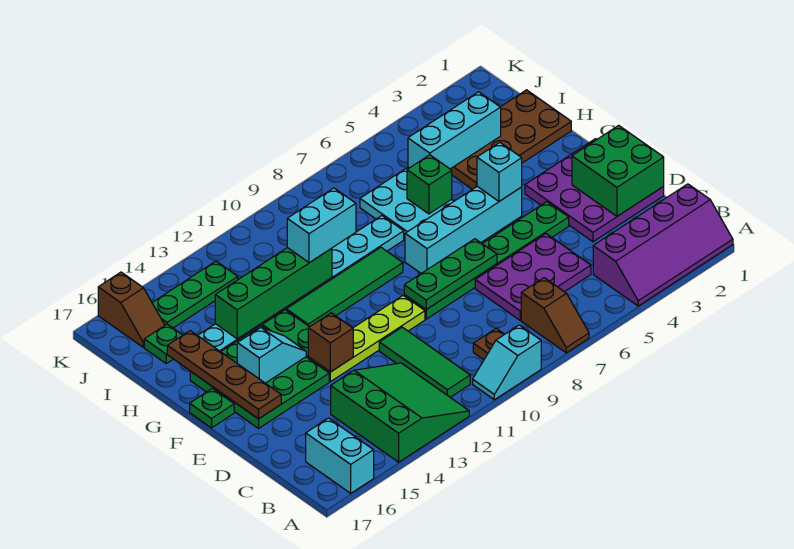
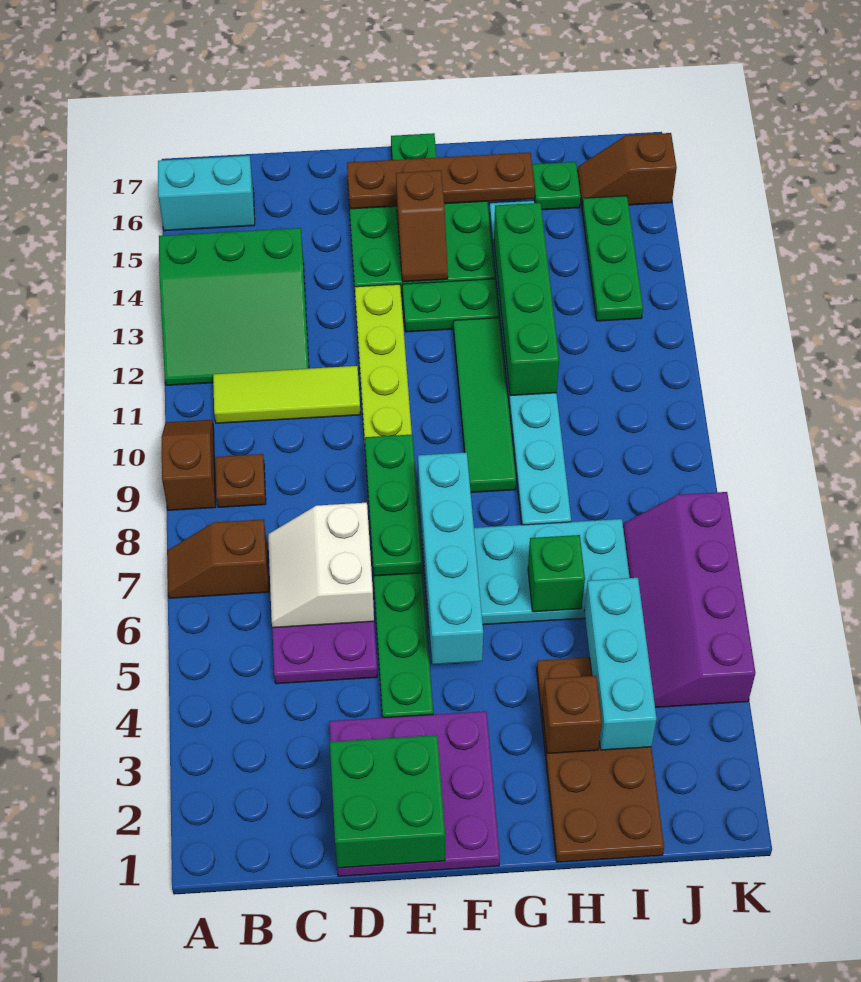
purple slope A1:B4 level 1 top B -> purple slope J4:K7 level 1 top K
cyan slope A9:A10 level 1 top 9 -> brown slope A9:A10 level 1 top 9
green tile B11:D11 level 1 -> lime tile B11:D11 level 1
none -> white slope C6:D7 level 2 top D
brown brick E13 level 2 -> brown brick H3 level 2
cyan brick F5 level 3 -> none
cyan slope F14:F15 level 2 top 15 -> brown slope F14:F15 level 2 top 15
cyan brick H10:H11 level 3 -> none

